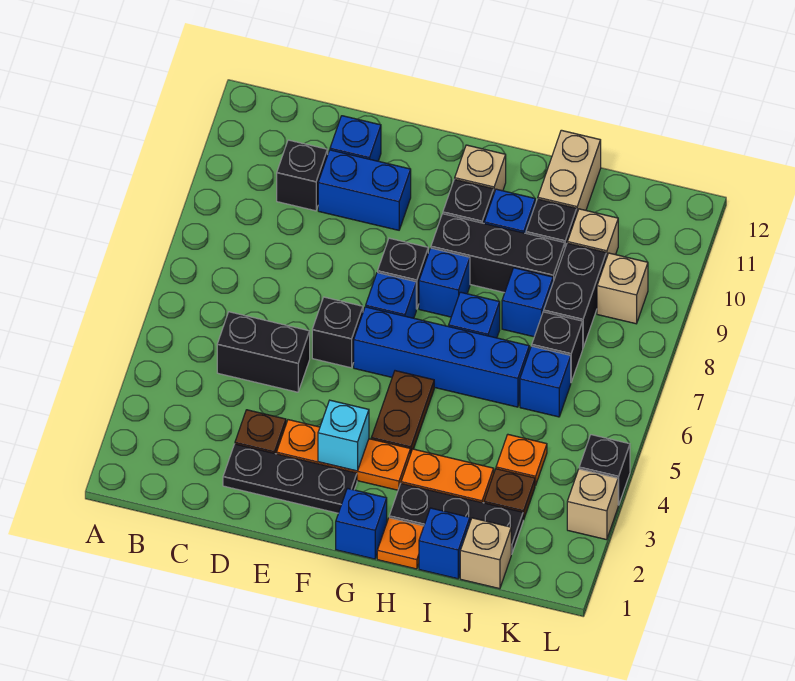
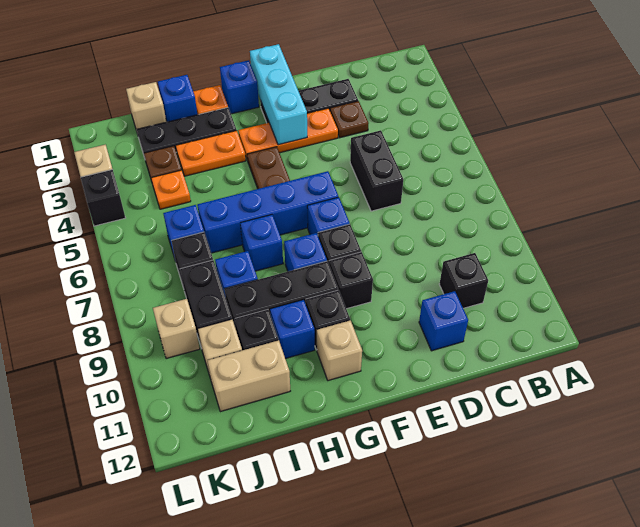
black brick C5:D5 level 1 -> black brick D5:D6 level 1
blue brick D10:E10 level 1 -> none
black brick E6 level 1 -> black brick F9 level 1
cyan brick F3 level 2 -> cyan brick F1:F3 level 2
tan brick I11:I12 level 1 -> tan brick I11:J11 level 1

